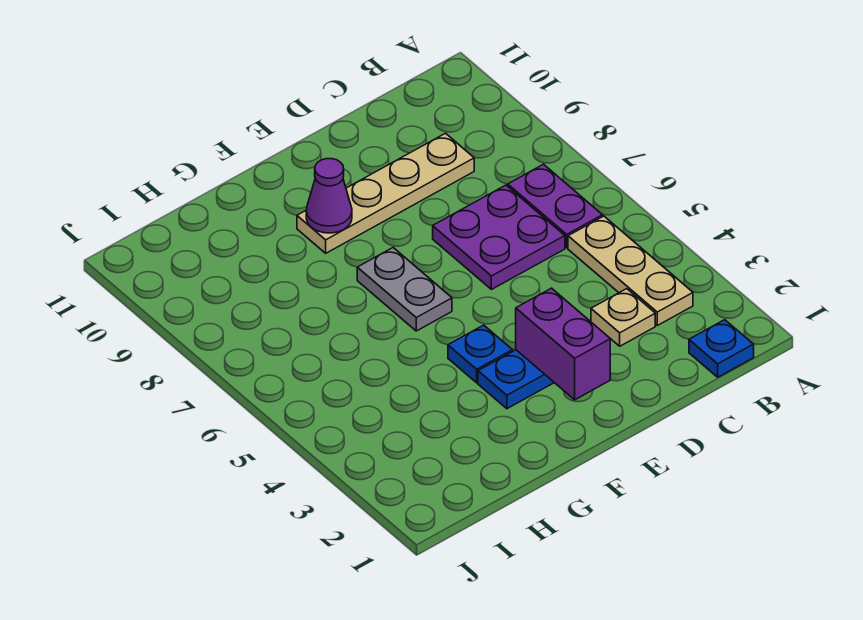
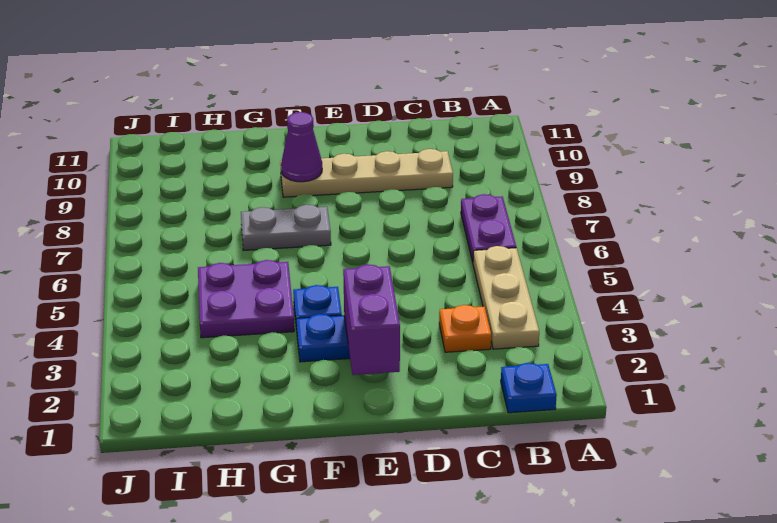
tan plate C3 level 1 -> orange plate C3 level 1
purple plate C6:D7 level 1 -> purple plate G4:H5 level 1
grey plate F6:F7 level 1 -> grey plate F7:G7 level 1

